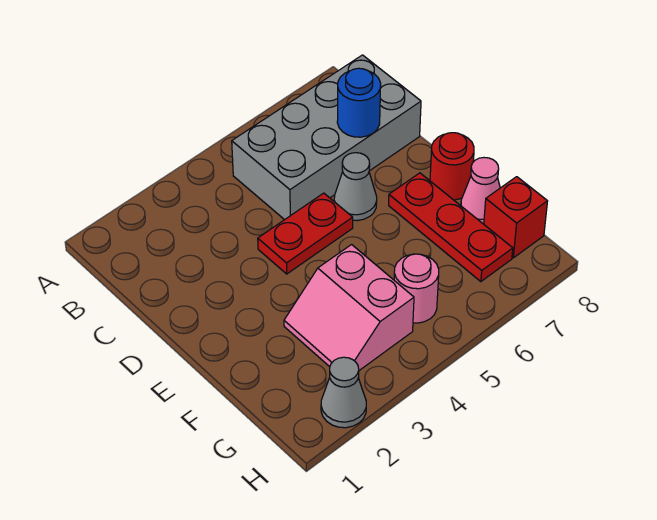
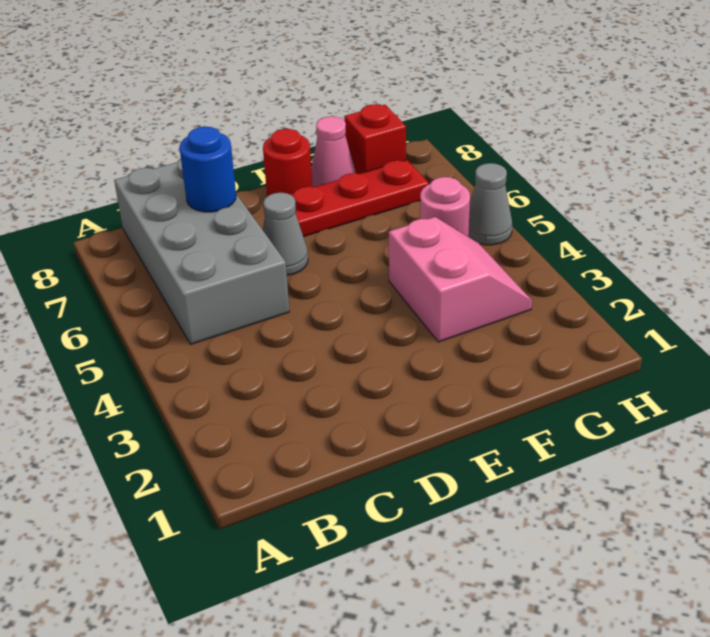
red plate D4:D5 level 1 -> none
pink slope F3:G4 level 1 top 4 -> pink slope F3:G4 level 1 top F
grey cone H2 level 1 -> grey cone H5 level 1

